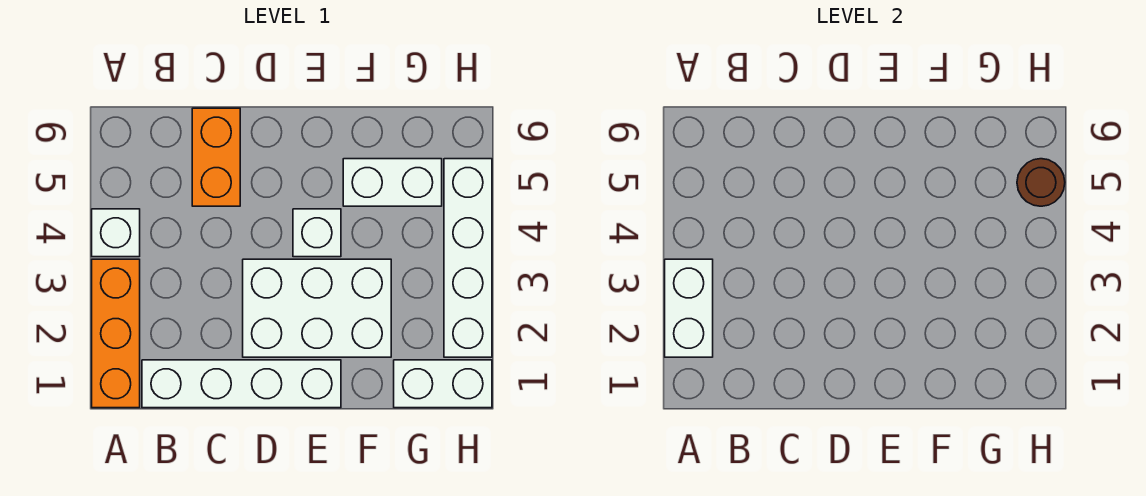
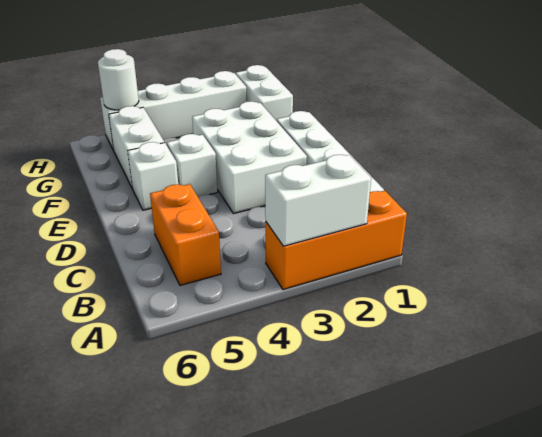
white brick A4 level 1 -> white brick E5 level 1
orange brick C5:C6 level 1 -> orange brick B5:C5 level 1
brown round brick H5 level 2 -> white round brick H5 level 2

